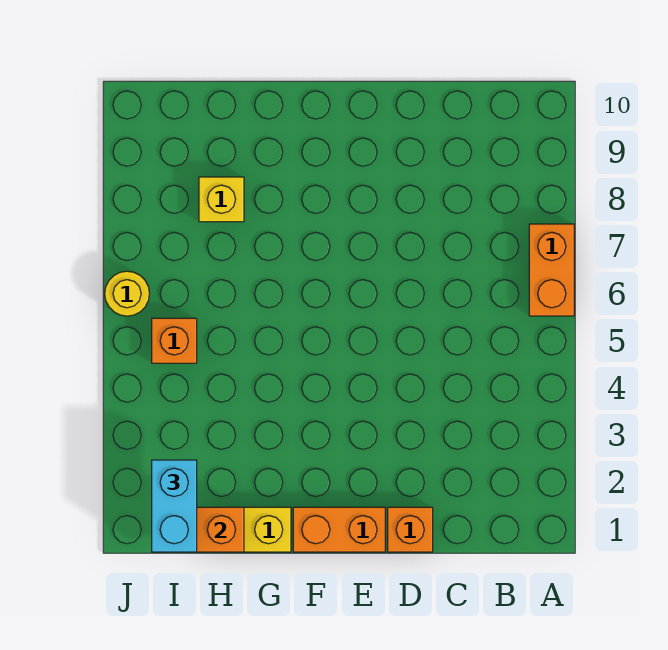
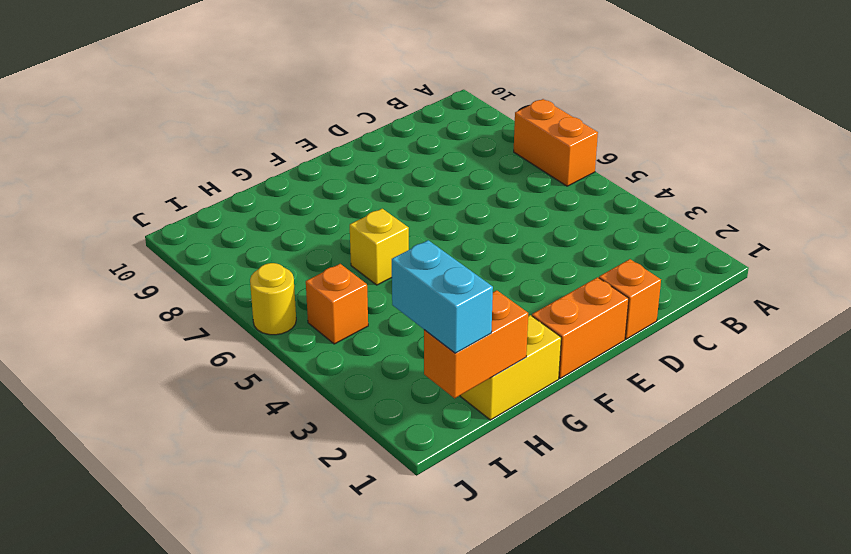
yellow brick H8 level 1 -> yellow brick G6 level 1

